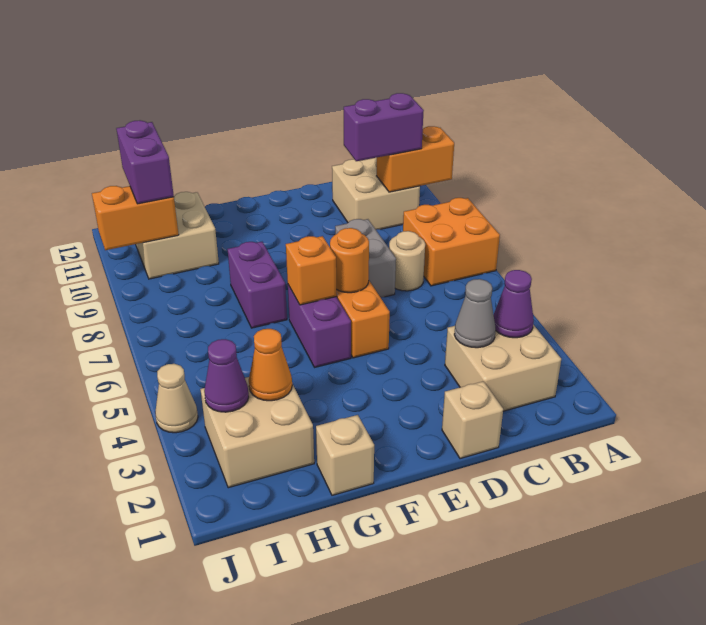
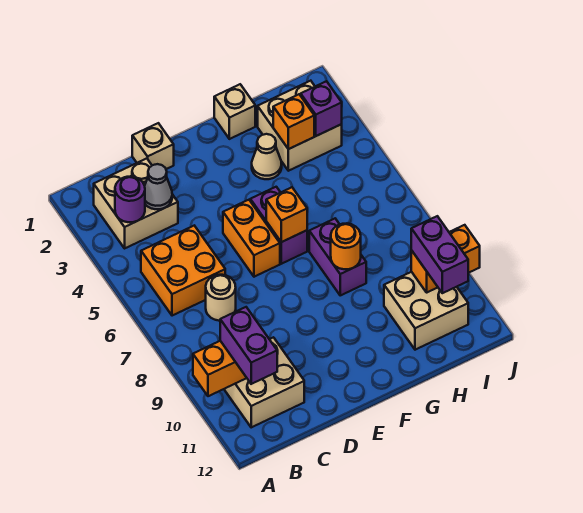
orange brick A7:B8 level 1 -> orange brick B5:C6 level 1
purple cone B3 level 2 -> purple round brick B3 level 2
purple brick B10:C10 level 3 -> purple brick B10:B11 level 3
grey brick D7:D8 level 1 -> none
orange round brick E6 level 2 -> orange round brick G8 level 2
orange cone H3 level 2 -> orange brick H3 level 2
purple cone I3 level 2 -> purple brick I3 level 2
tan cone J4 level 1 -> tan cone G3 level 1

